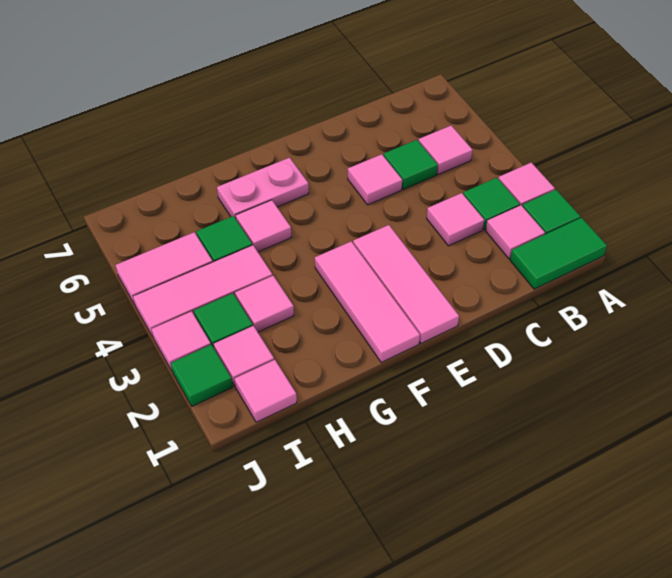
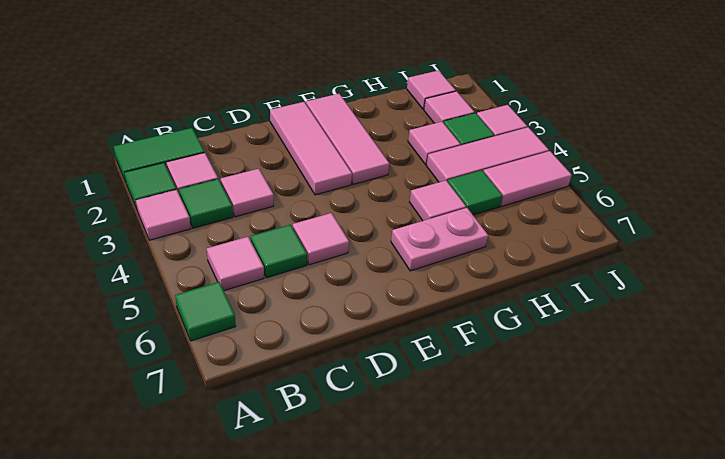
green tile J2 level 1 -> green tile A6 level 1

